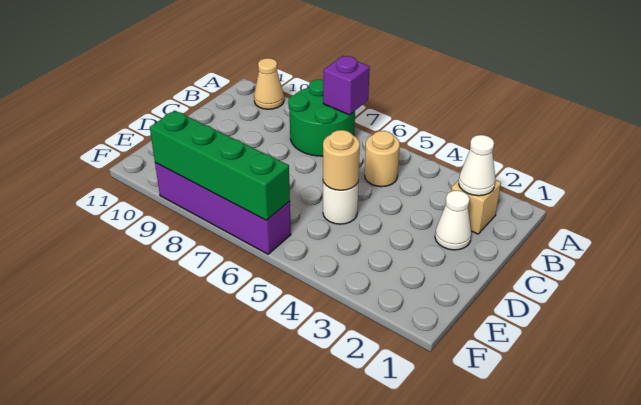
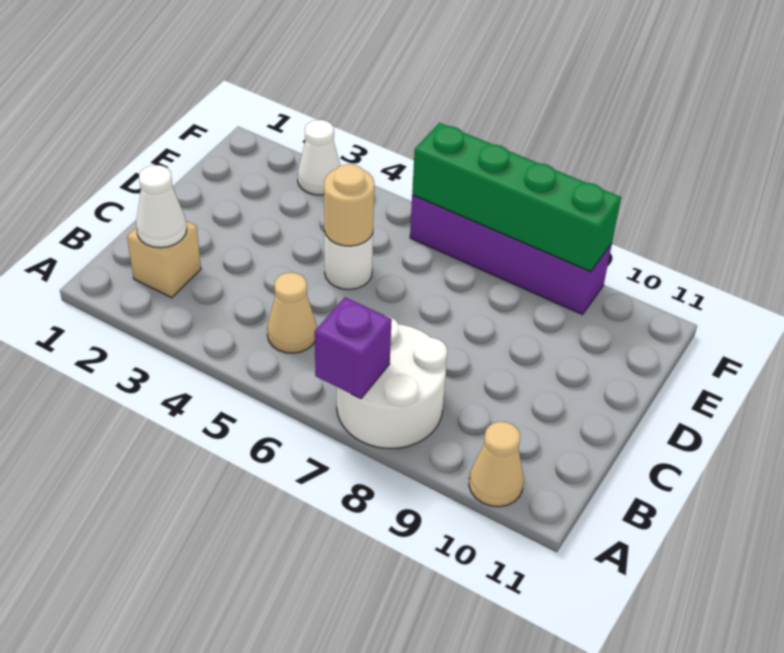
green round brick A7:B8 level 1 -> white round brick A7:B8 level 1
tan round brick B5 level 1 -> tan cone B5 level 1
white cone C2 level 1 -> white cone F3 level 1

